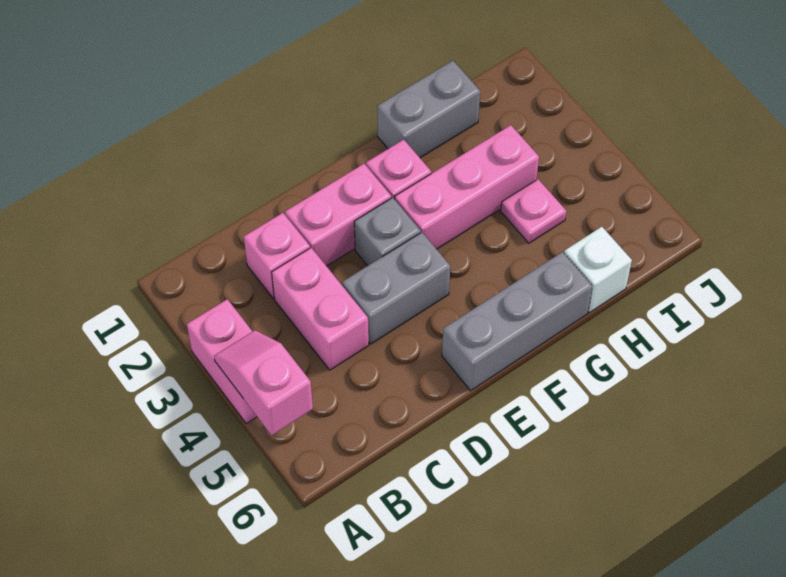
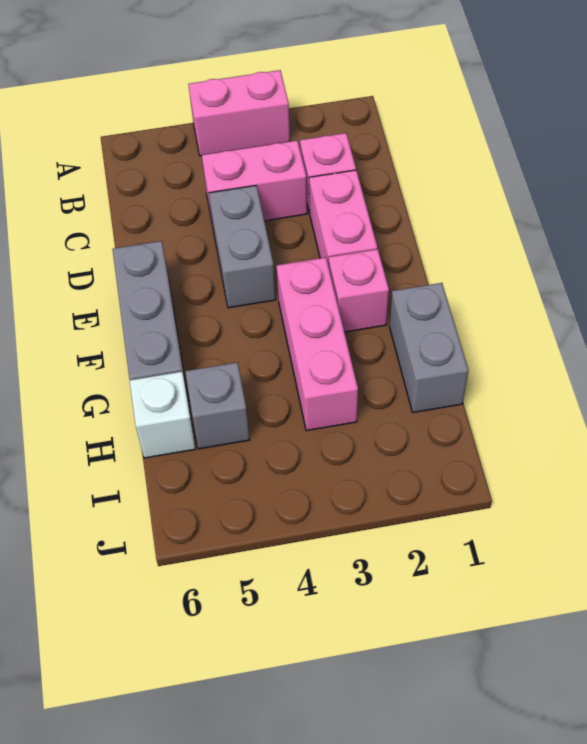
pink slope A4:A5 level 2 top 5 -> none
grey brick E3 level 1 -> grey brick H5 level 1
pink plate H4 level 1 -> none

